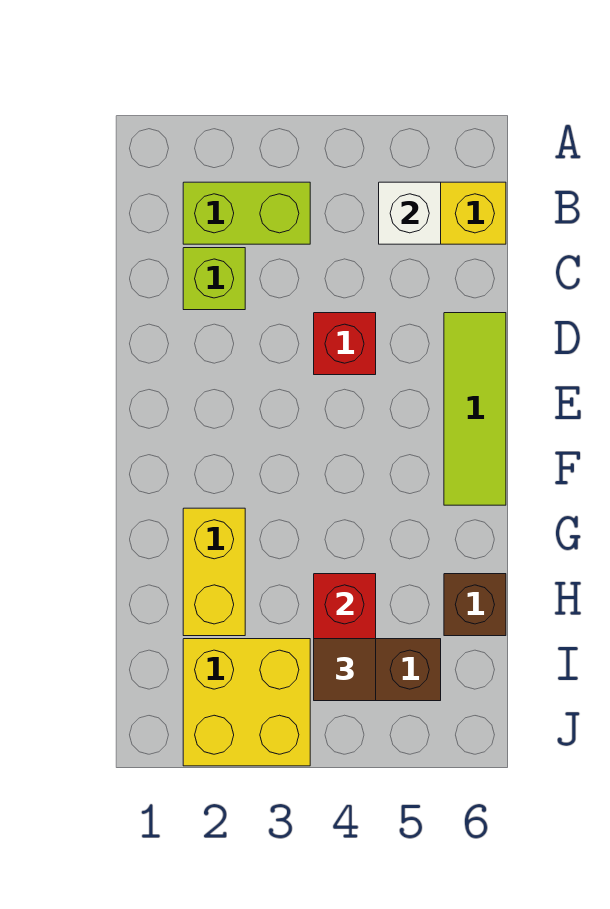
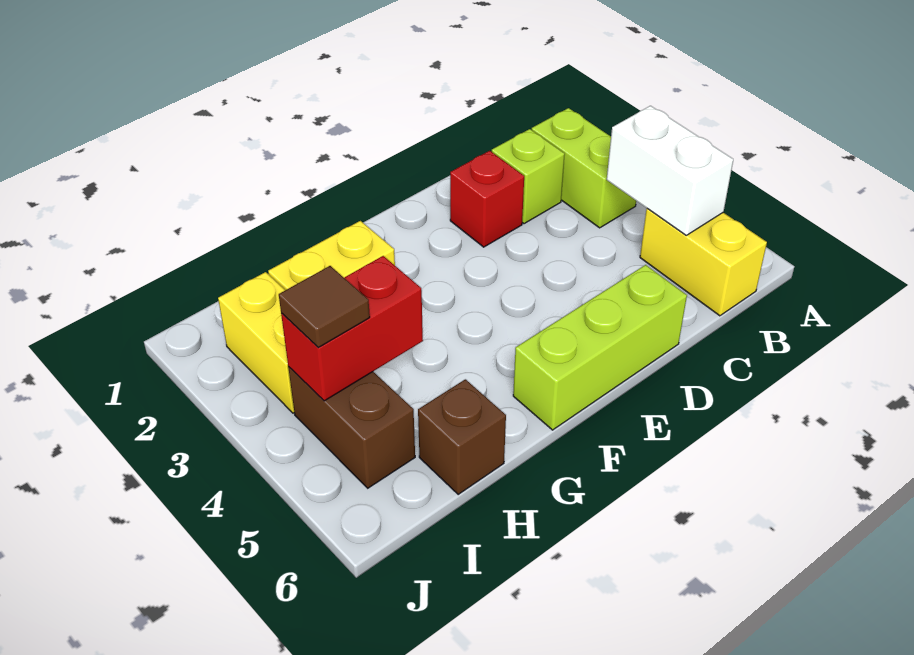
white brick B5 level 2 -> white brick B4:B5 level 2
red brick D4 level 1 -> red brick D2 level 1
lime tile D6:F6 level 1 -> lime brick D6:F6 level 1
yellow brick I2:J3 level 1 -> yellow brick I2:I3 level 1

